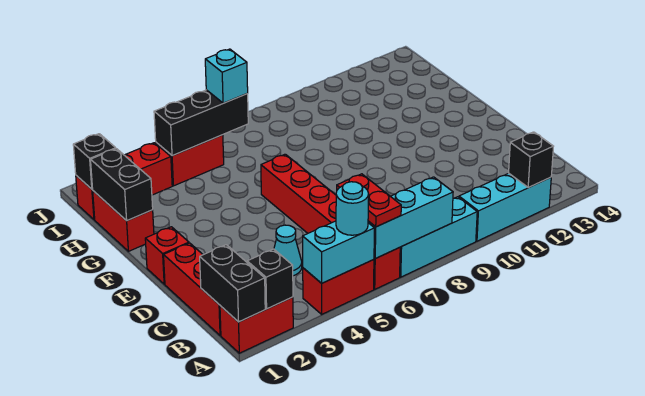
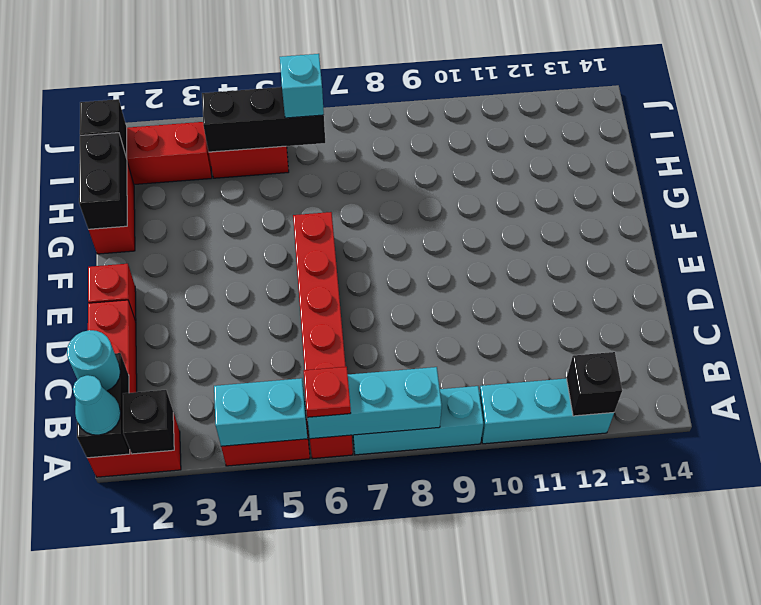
cyan round brick A5 level 3 -> cyan round brick B1 level 3
red plate A6:B6 level 3 -> red plate A6 level 3
cyan cone C4 level 1 -> cyan cone A1 level 3

